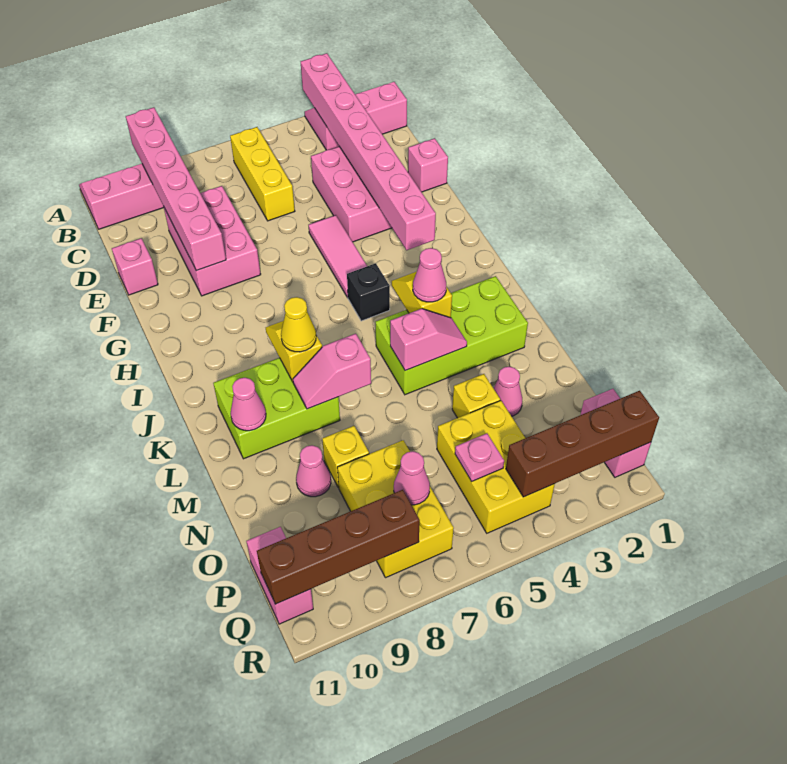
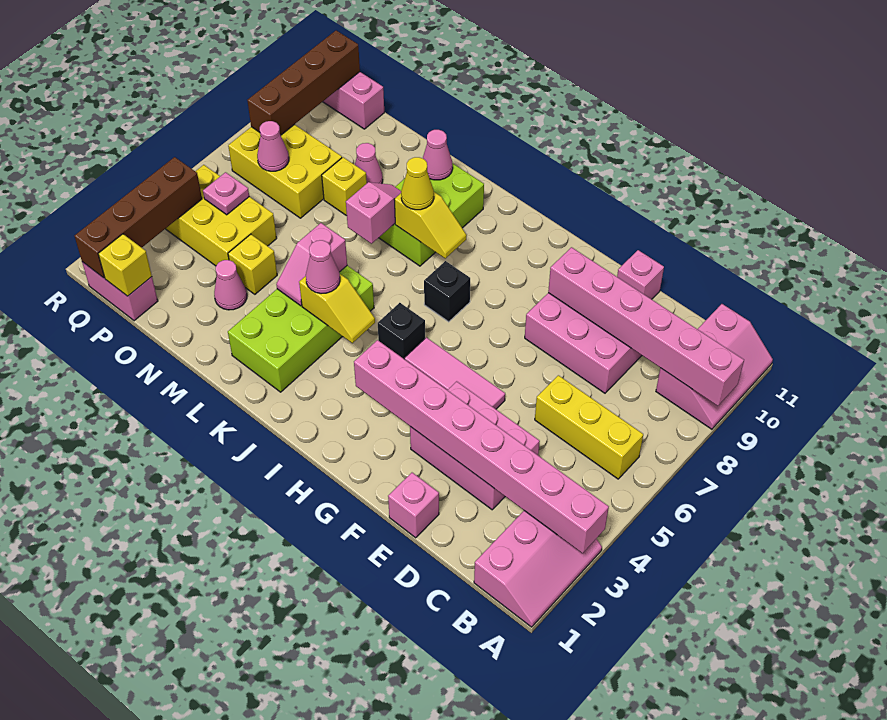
none -> black brick I7 level 1
none -> yellow brick P1 level 2

